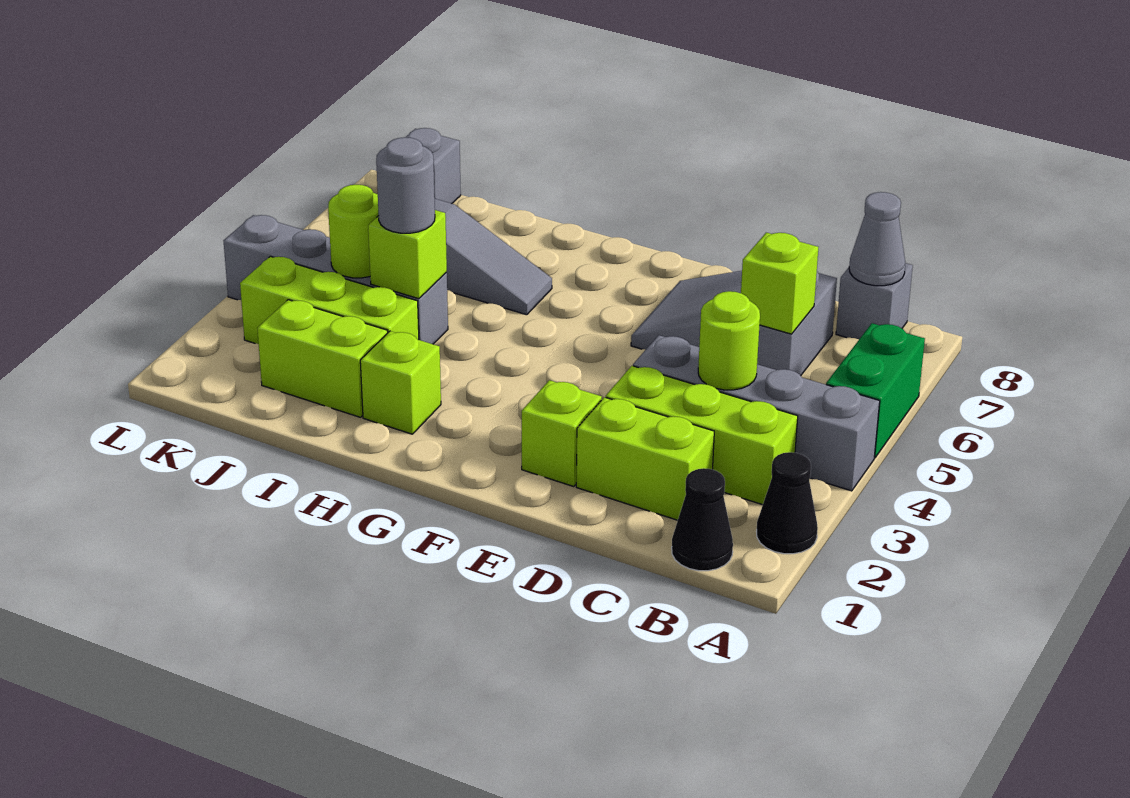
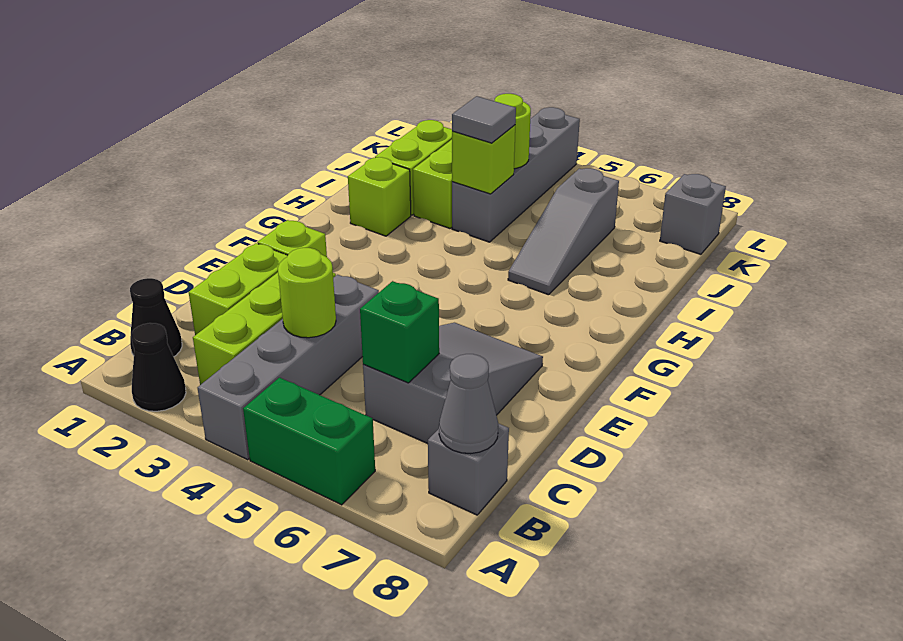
lime brick C6 level 2 -> green brick C6 level 2
grey round brick I4 level 3 -> grey tile I4 level 3

